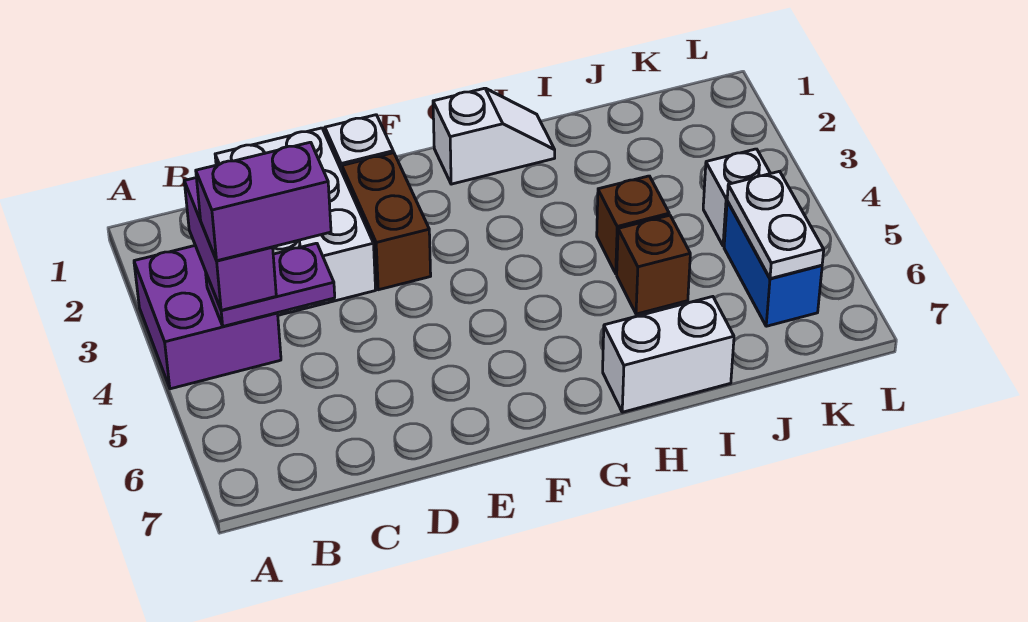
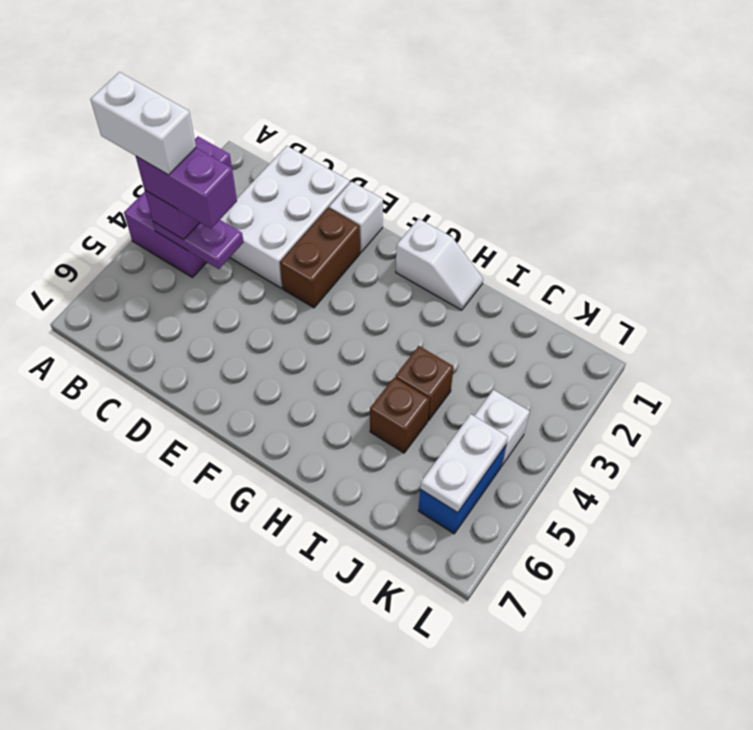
white brick H7:I7 level 1 -> white brick A4:B4 level 5

